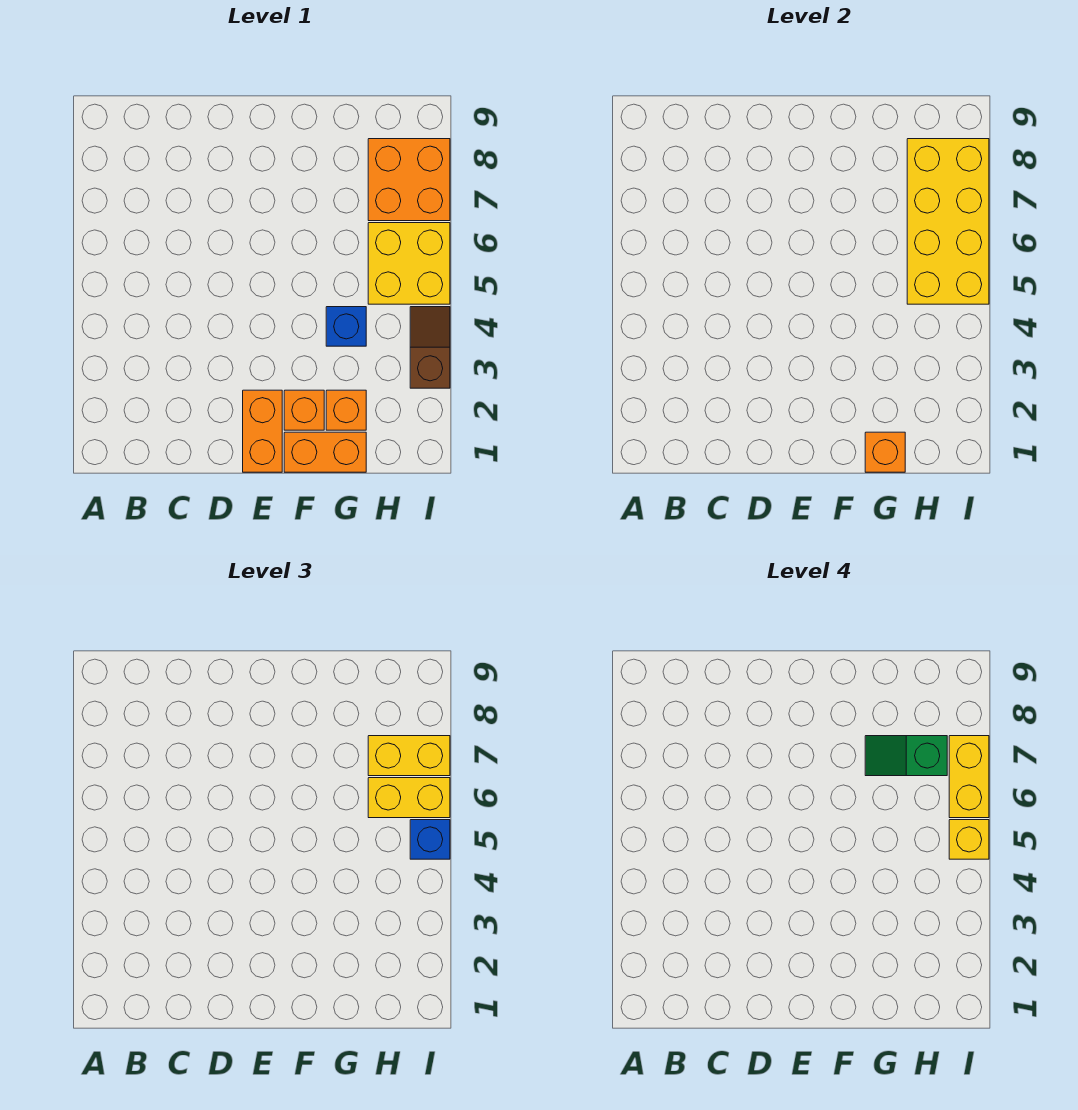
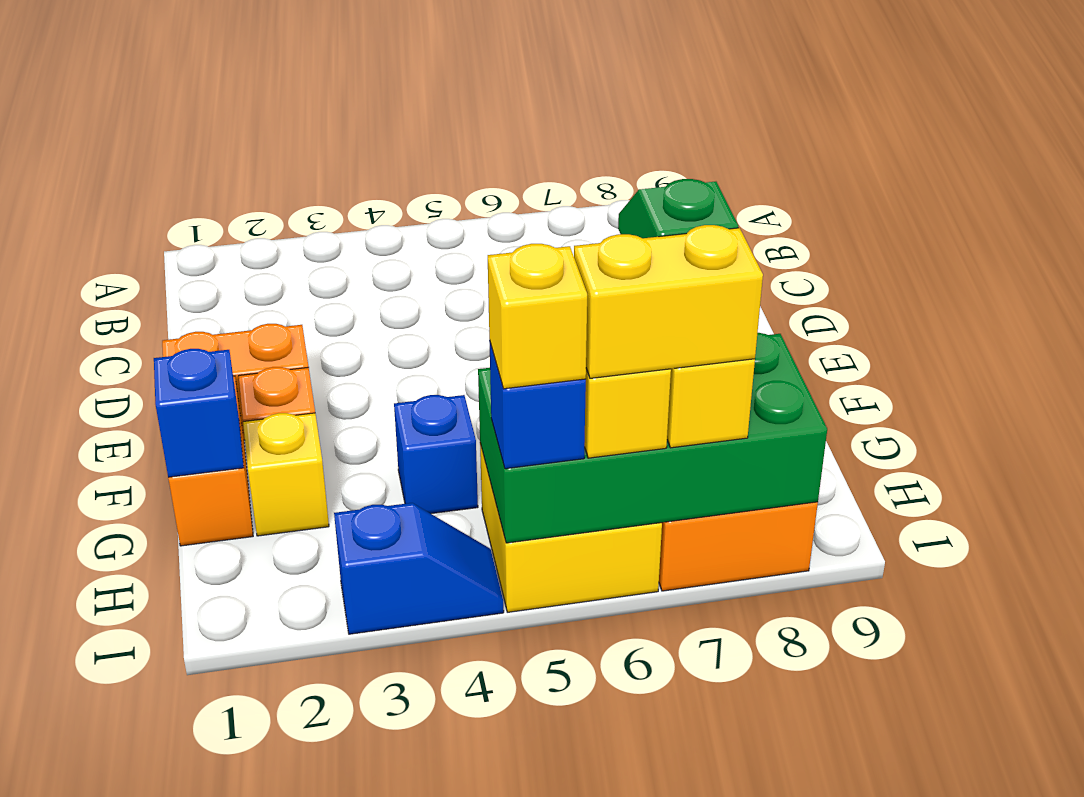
orange brick G1 level 2 -> blue brick G1 level 2
orange brick G2 level 1 -> yellow brick G2 level 1
yellow brick H5:I8 level 2 -> green brick H5:I8 level 2
brown slope I3:I4 level 1 top 3 -> blue slope I3:I4 level 1 top 3

